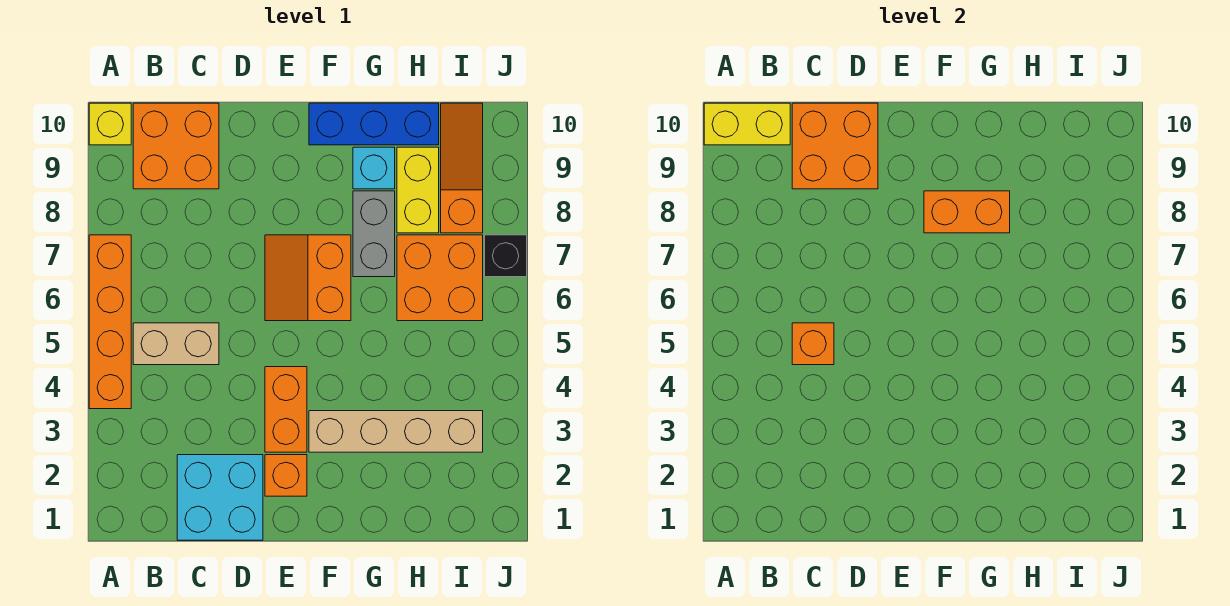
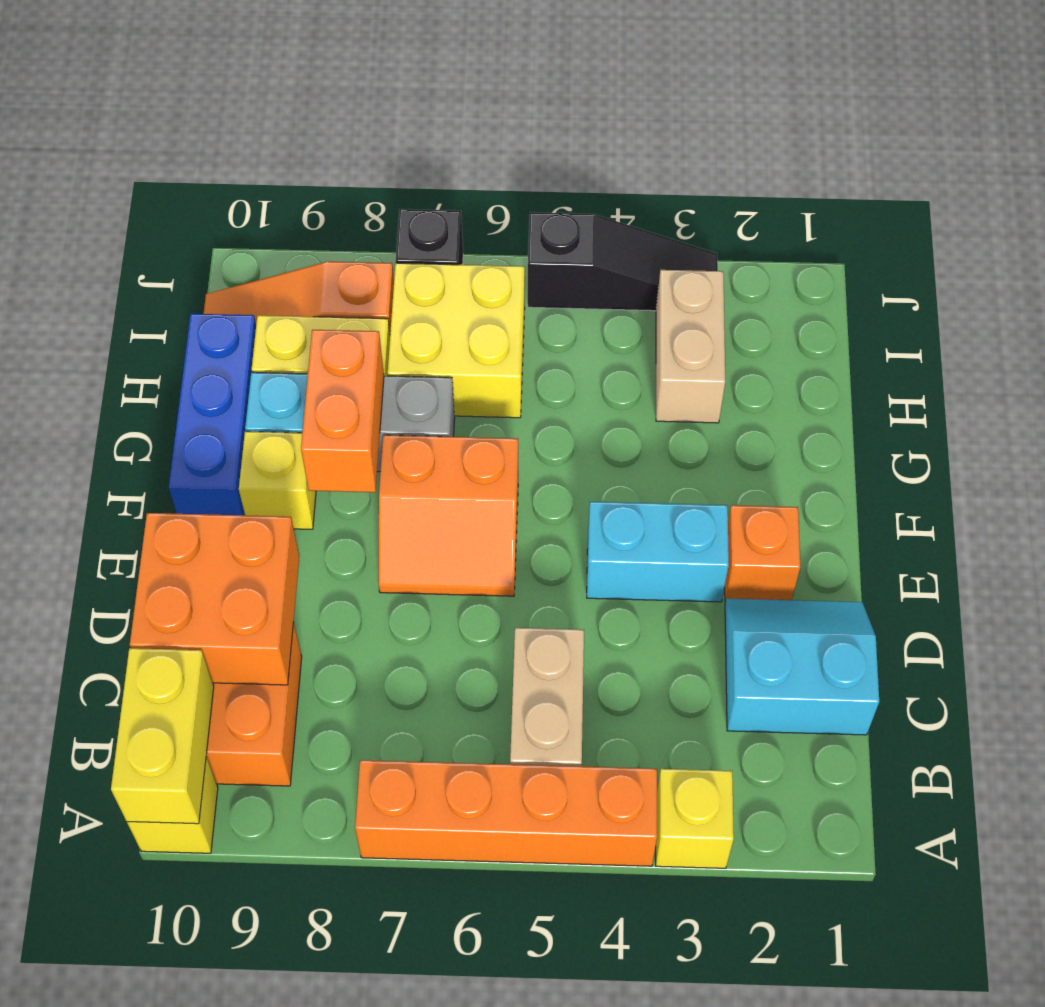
none -> yellow brick A3 level 1
cyan brick C1:D2 level 1 -> cyan slope C1:D2 level 1 top C
orange brick C5 level 2 -> none
orange brick E3:E4 level 1 -> cyan brick E3:E4 level 1
tan brick F3:I3 level 1 -> tan brick H3:I3 level 1
none -> yellow brick F9 level 1
orange brick H6:I7 level 1 -> yellow brick H6:I7 level 1
none -> black slope J3:J5 level 1 top 5

